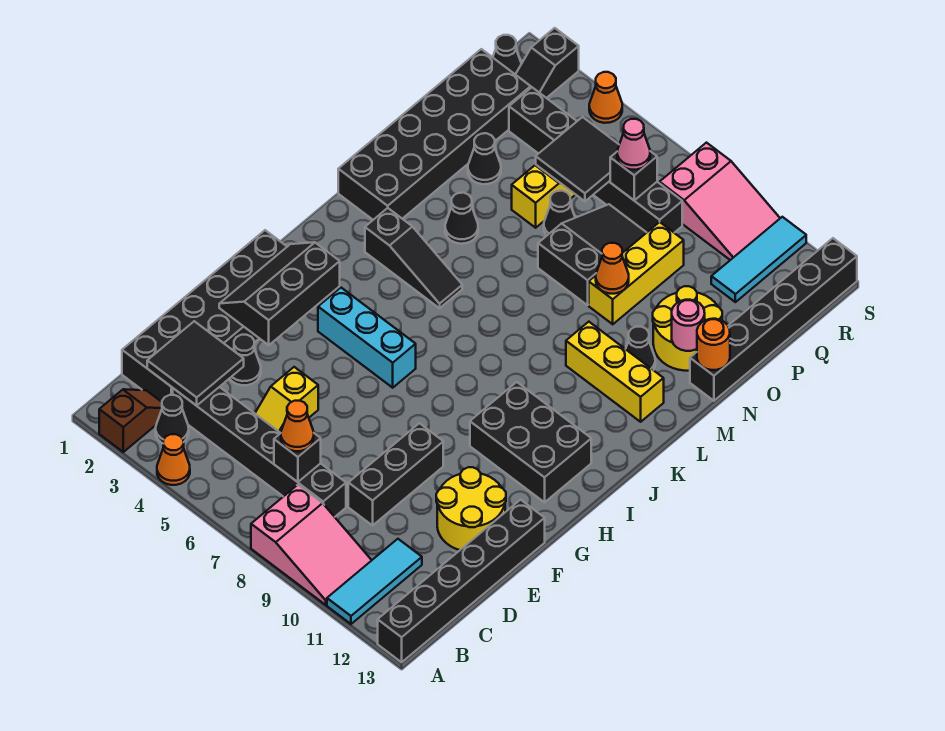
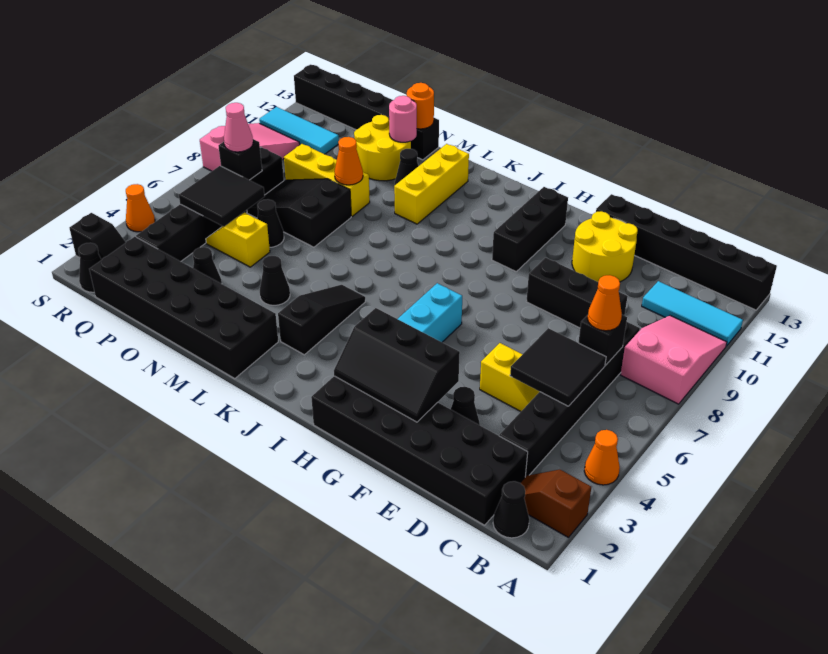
black cone B3 level 1 -> black cone B1 level 1
black tile C2:D3 level 2 -> black tile C5:D6 level 2
black brick H10:I12 level 1 -> black brick H10:H12 level 1

